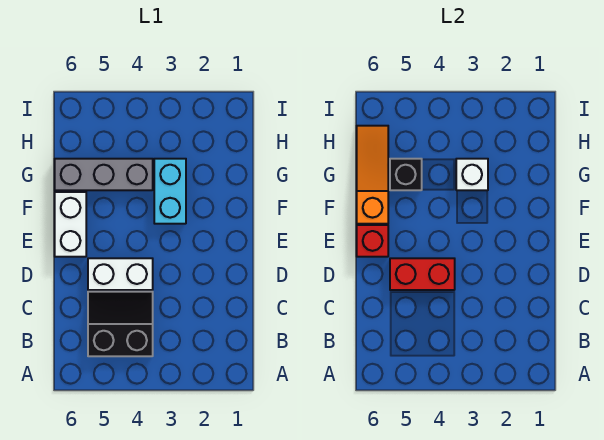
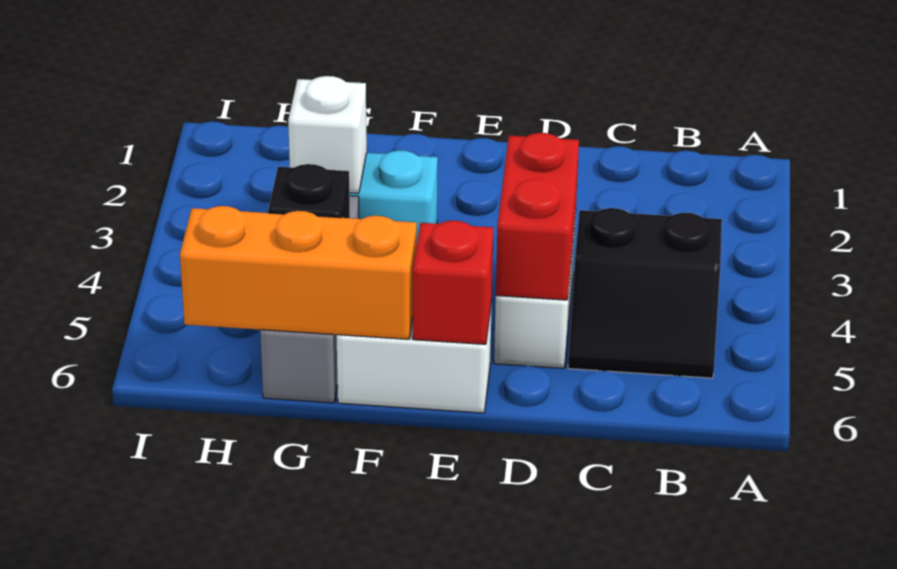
black slope B4:C5 level 1 top B -> black slope B4:C5 level 1 top 4
orange slope F6:H6 level 2 top F -> orange brick F6:H6 level 2

